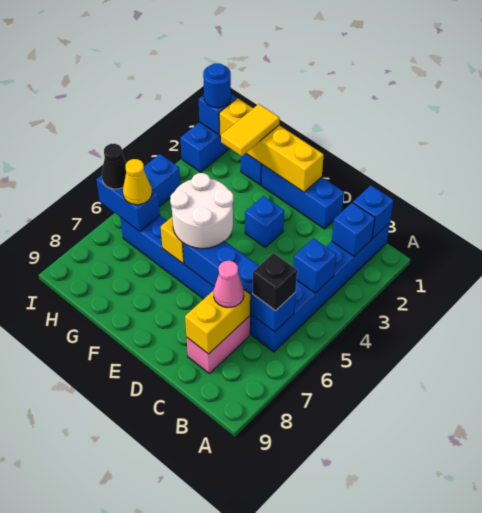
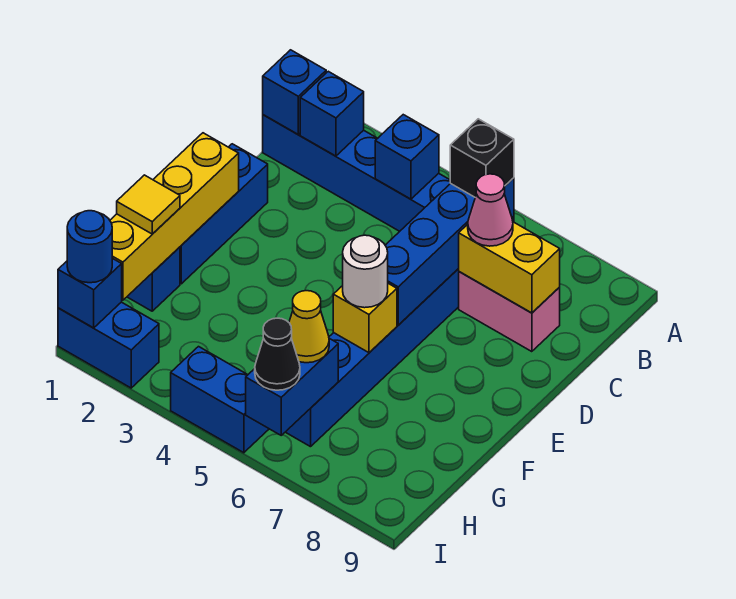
blue brick E3 level 1 -> none
white round brick E5:F6 level 3 -> white round brick F6 level 3
yellow tile G1:G2 level 3 -> yellow tile G1 level 3

